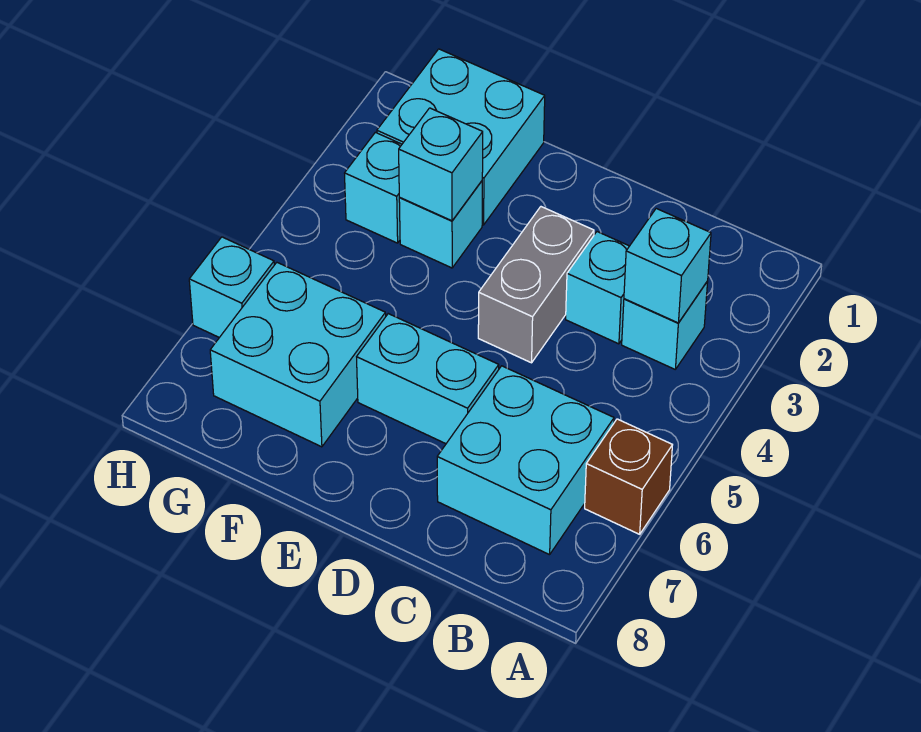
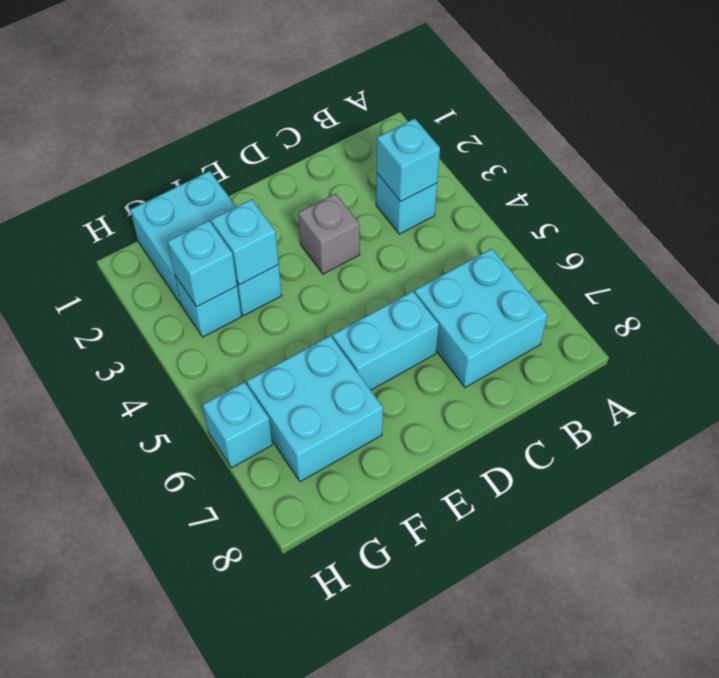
brown brick A6 level 1 -> none
cyan brick C3 level 1 -> cyan brick G3 level 2
grey brick D3:D4 level 1 -> grey brick D3 level 1

